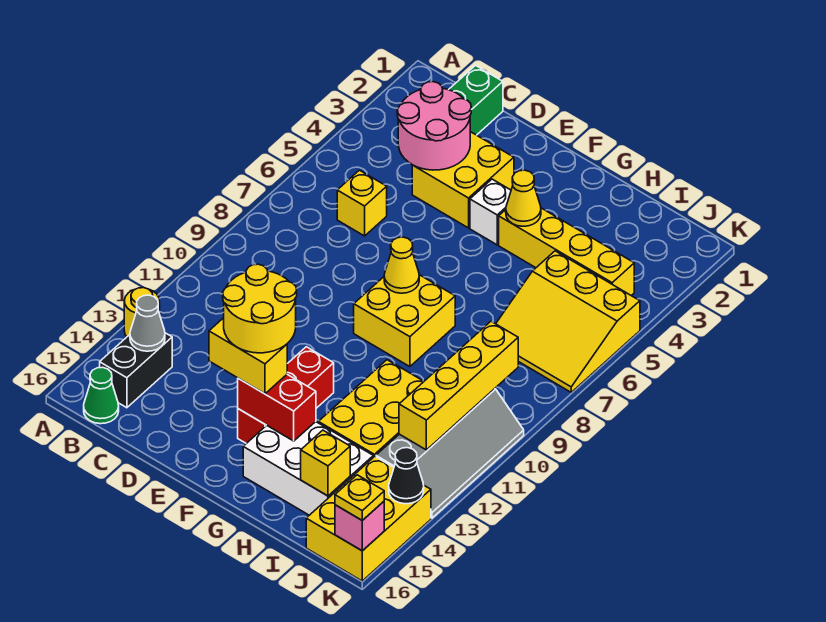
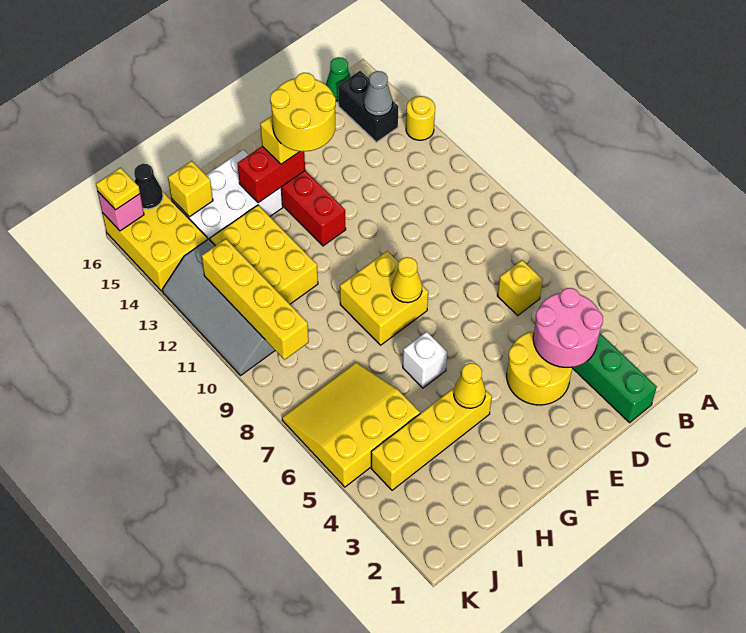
yellow brick D3:E4 level 1 -> yellow round brick D3:E4 level 1
white brick F4 level 1 -> white brick G6 level 1
black cone K14 level 2 -> black cone J16 level 2

